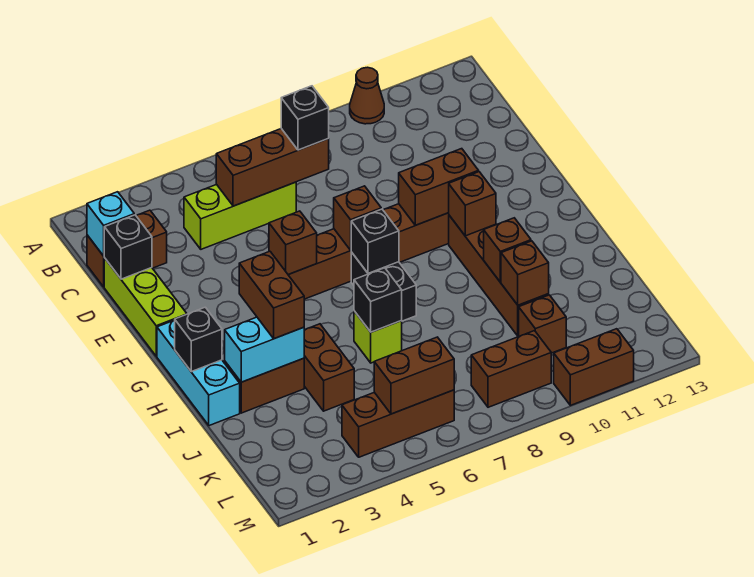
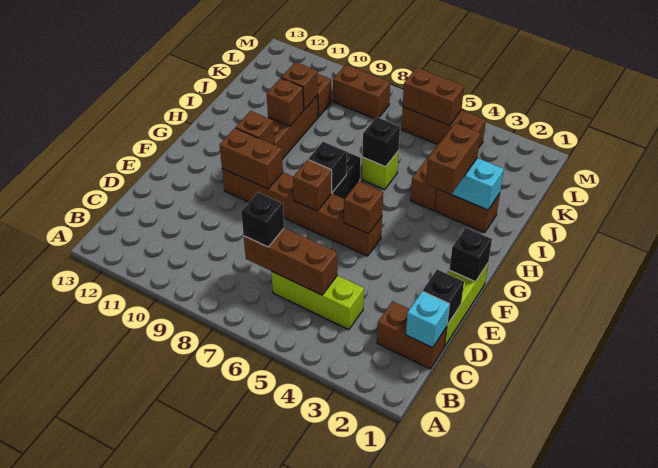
brown cone A10 level 1 -> none
cyan brick G1:I1 level 1 -> none
black brick H1 level 2 -> black brick F1 level 2
brown brick M10:M11 level 1 -> none

